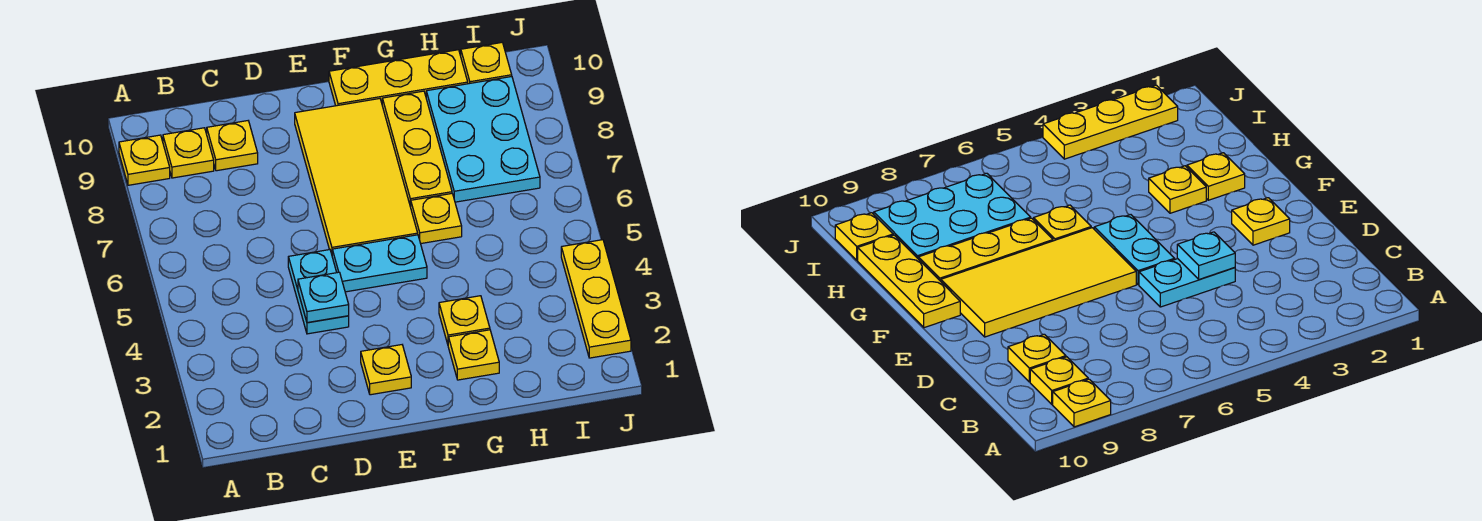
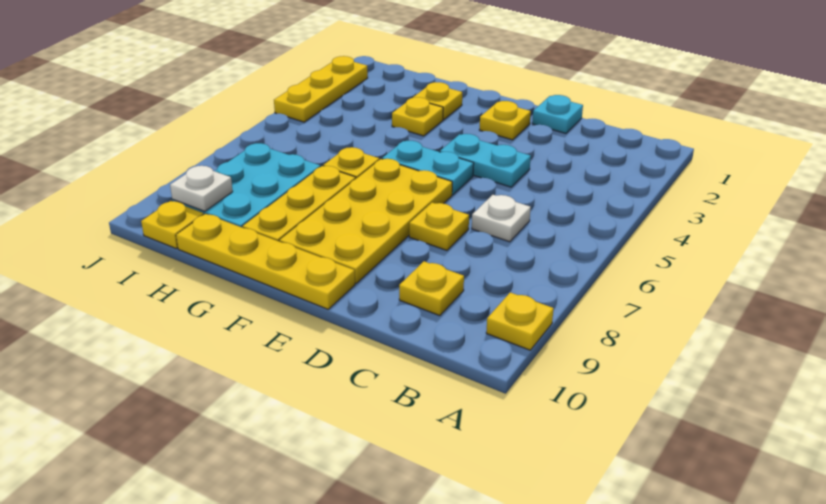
yellow plate B9 level 1 -> yellow plate D7 level 1
none -> white plate C6 level 1
cyan plate D4:D5 level 1 -> cyan plate D4:E4 level 1
cyan plate D4 level 2 -> cyan plate D1 level 1
yellow tile E6:F9 level 1 -> yellow plate E6:F9 level 1
yellow plate F10:H10 level 1 -> yellow plate E10:H10 level 1
none -> white plate I9 level 2

